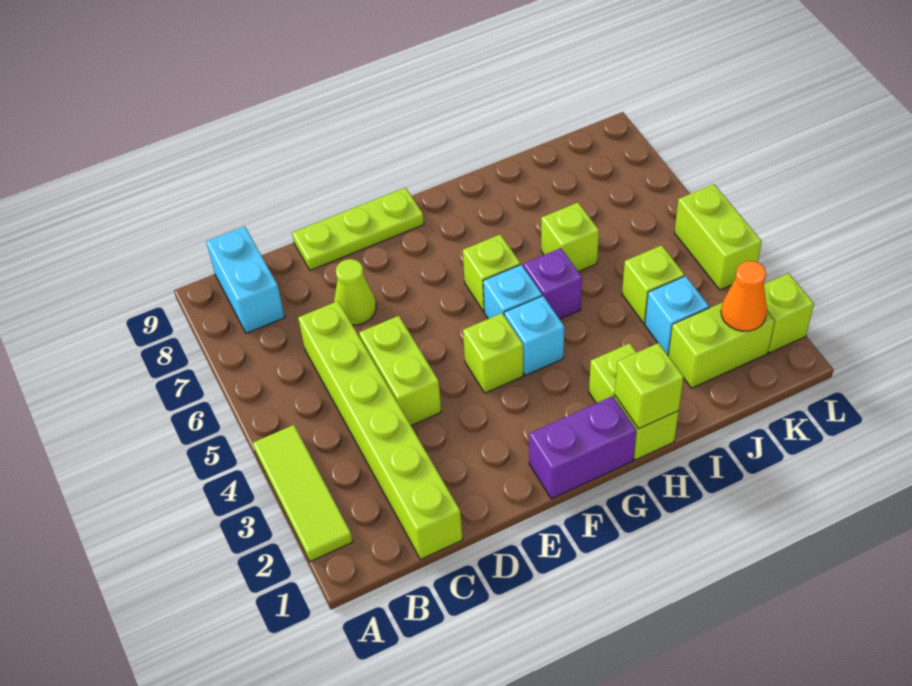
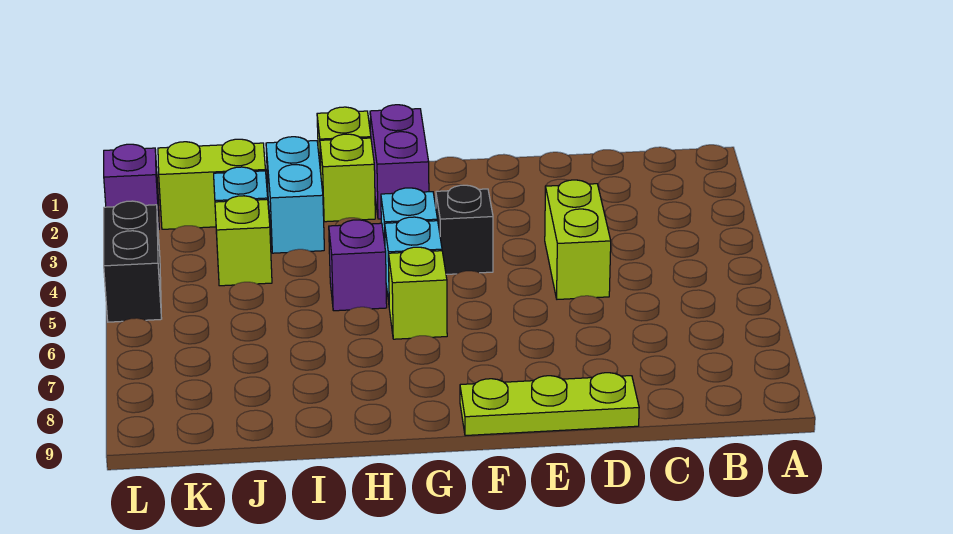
lime tile A2:A4 level 1 -> none
cyan brick B8:B9 level 1 -> cyan brick I2:I3 level 1
lime brick C1:C6 level 1 -> none
lime cone D7 level 1 -> none
purple brick F1:G1 level 1 -> purple brick G1:G2 level 1
lime brick F4 level 1 -> black brick F4 level 1
lime brick H1 level 2 -> none
lime brick I6 level 1 -> none
orange cone K2 level 2 -> none
lime brick L2 level 1 -> purple brick L2 level 1
lime brick L4:L5 level 1 -> black brick L4:L5 level 1

